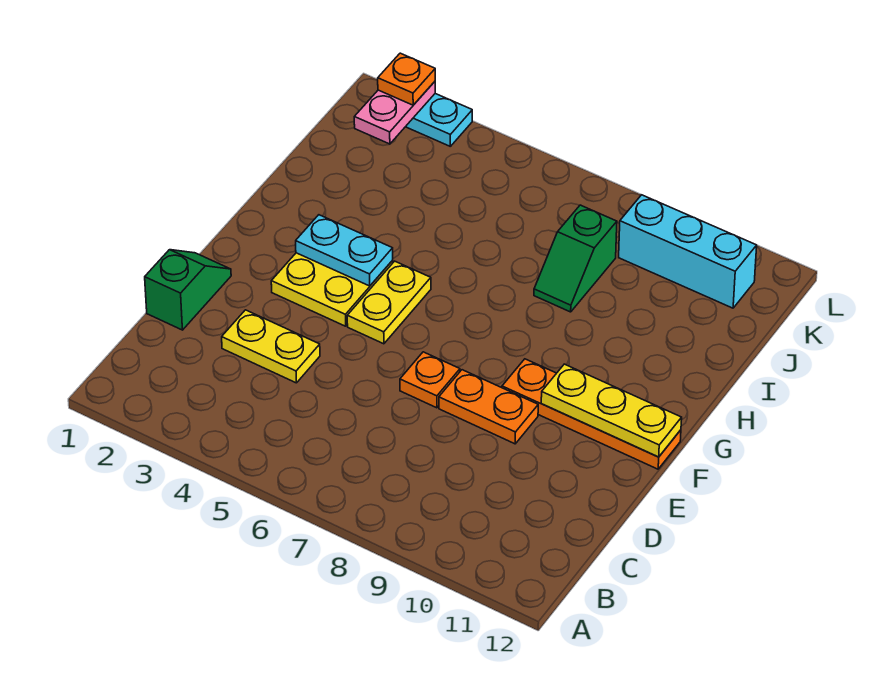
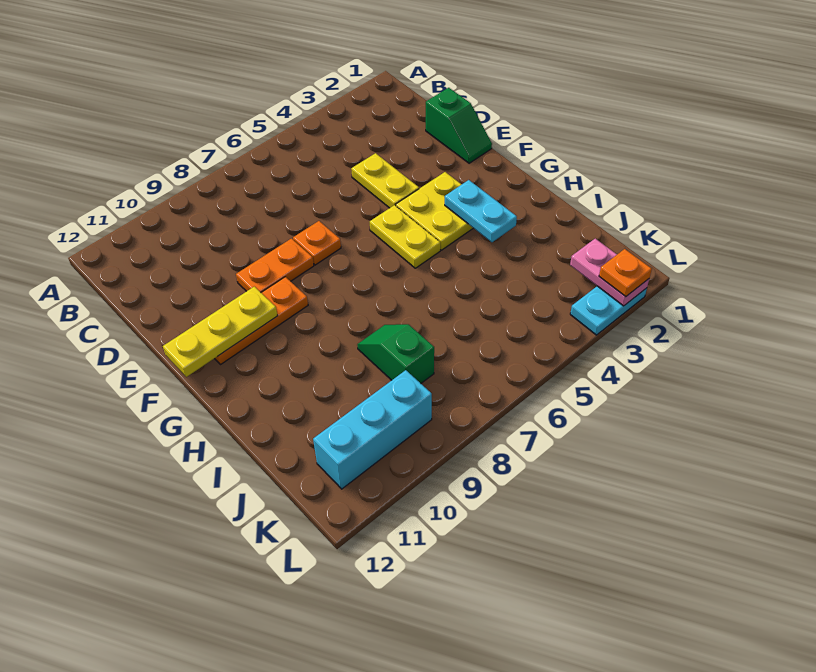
yellow plate D3:D4 level 1 -> yellow plate D4:E4 level 1
orange plate F9:F12 level 1 -> orange plate F9:F11 level 1
cyan plate G3:G4 level 2 -> cyan plate G3:H3 level 2

